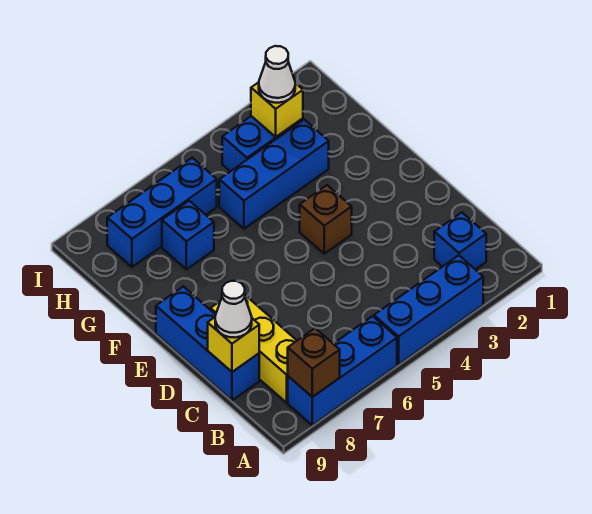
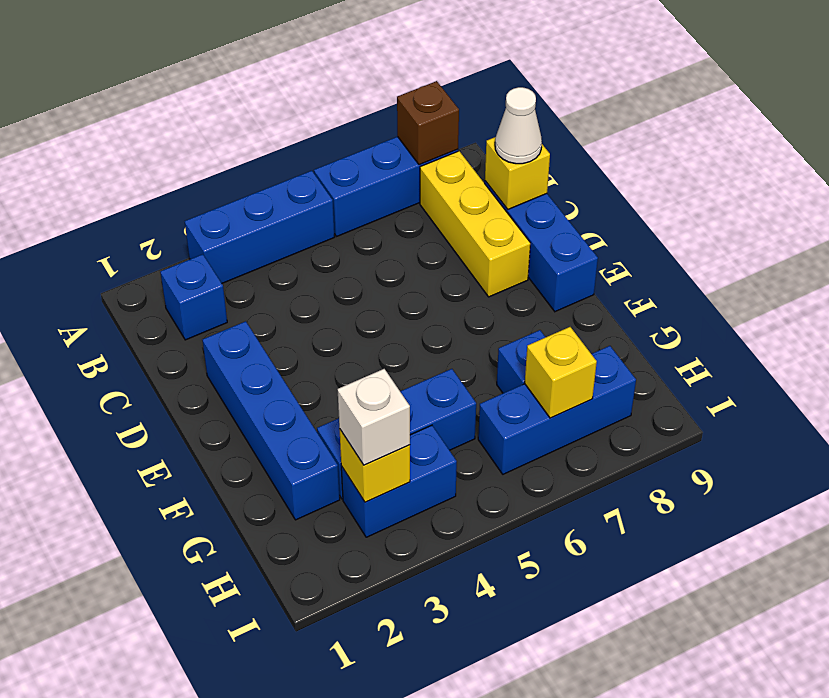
none -> blue brick D2:G2 level 1
brown brick E4 level 1 -> none
white cone H3 level 3 -> white brick H3 level 3
none -> yellow brick H7 level 2

